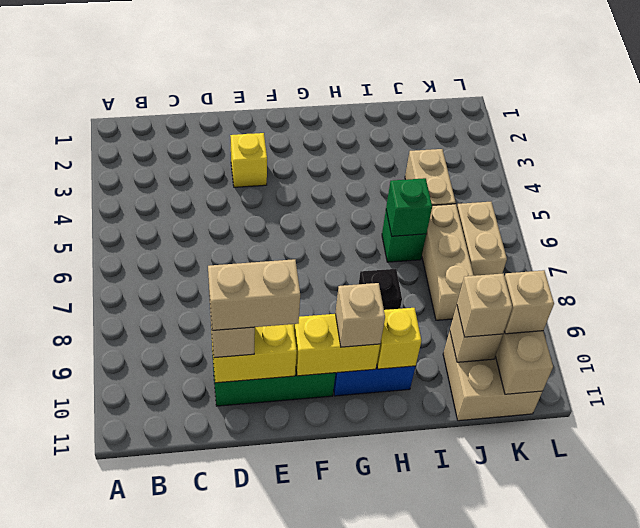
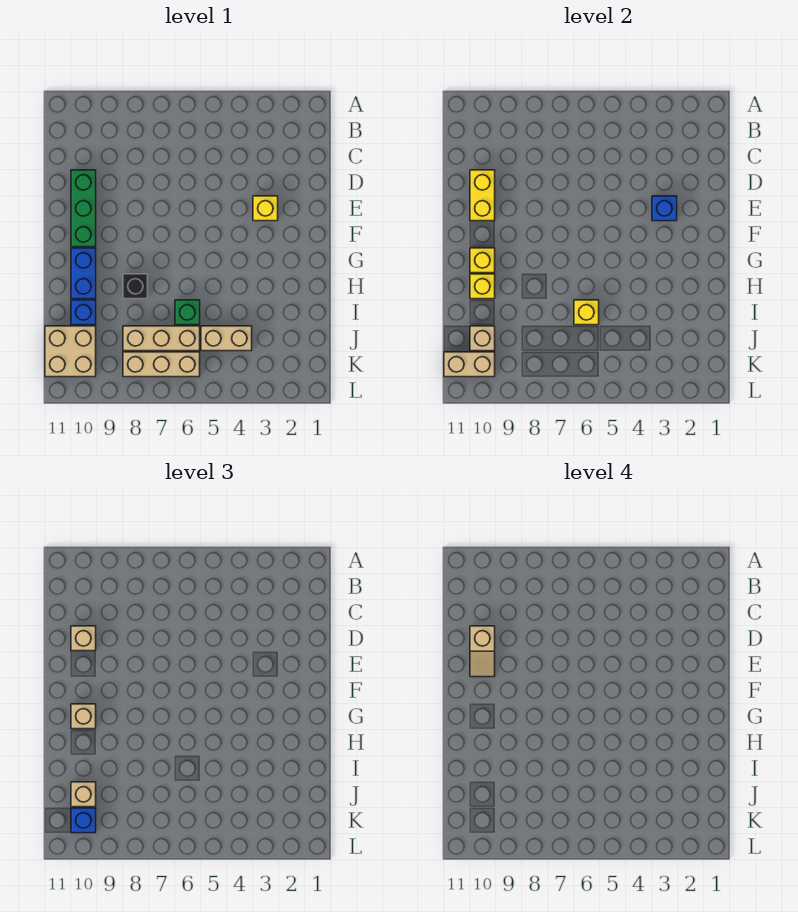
tan brick D10:E10 level 4 -> tan slope D10:E10 level 4 top D
none -> blue brick E3 level 2
yellow brick F10:G10 level 2 -> yellow brick G10 level 2
green brick I6 level 2 -> yellow brick I6 level 2
none -> blue brick I10 level 1
tan brick K6:K7 level 1 -> tan brick K6:K8 level 1
tan brick K10 level 3 -> blue brick K10 level 3

